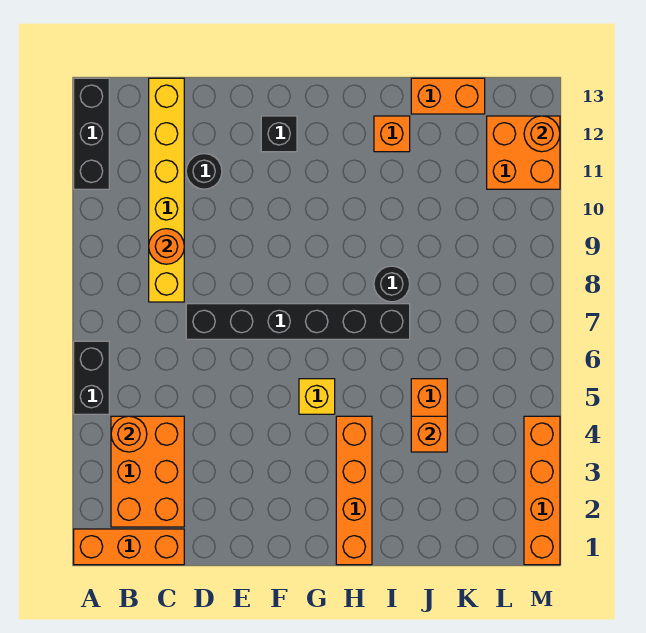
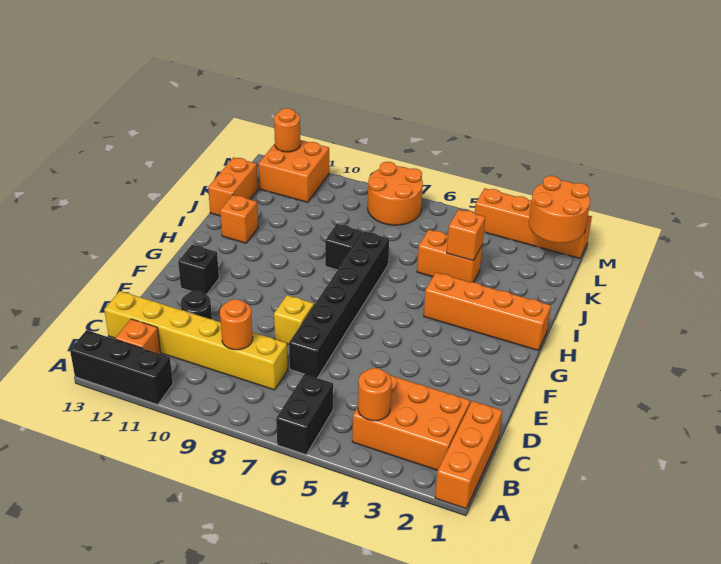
black brick A5:A6 level 1 -> black brick A6:B6 level 1
none -> orange brick B12 level 1
yellow brick G5 level 1 -> yellow brick E8 level 1
black round brick I8 level 1 -> black brick I8 level 1
none -> orange round brick L1:M2 level 2
none -> orange round brick L7:M8 level 1

